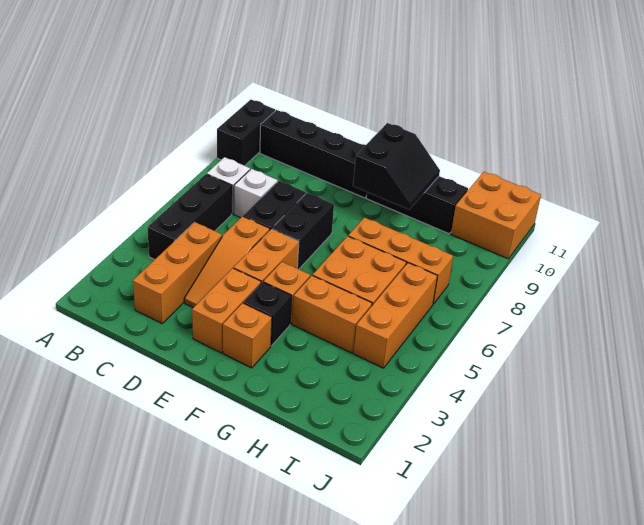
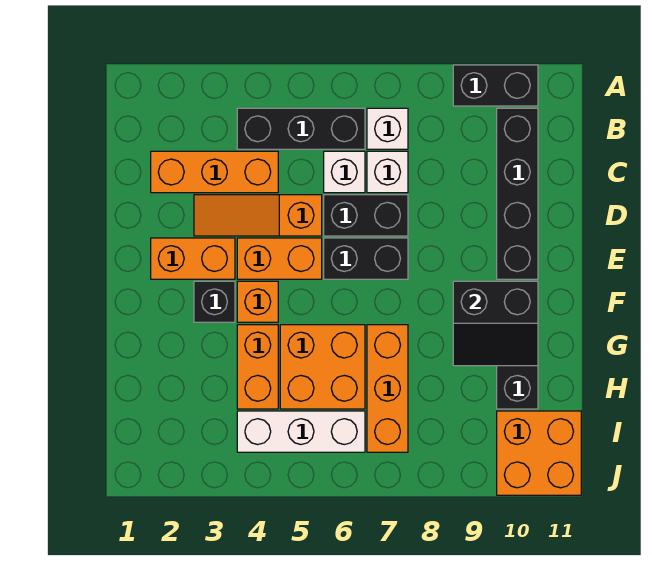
none -> white brick C6 level 1
orange brick F2 level 1 -> none
orange brick I4:I6 level 1 -> white brick I4:I6 level 1

